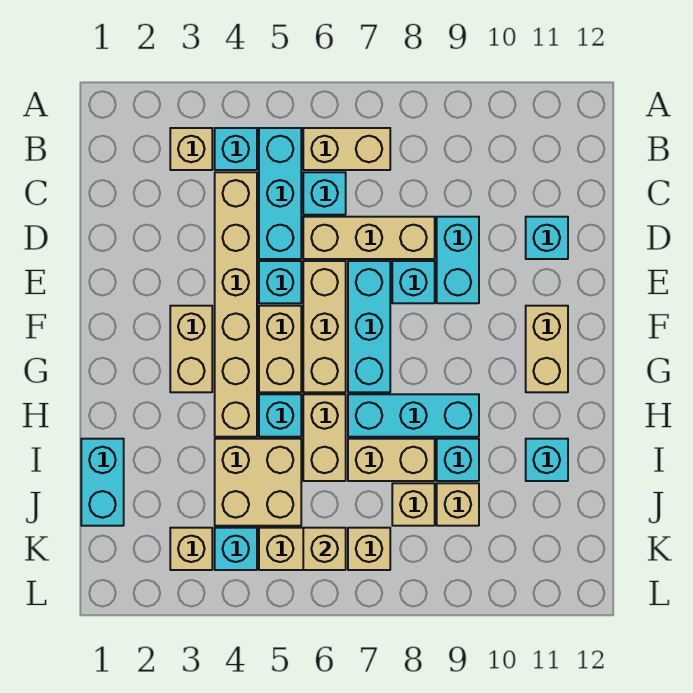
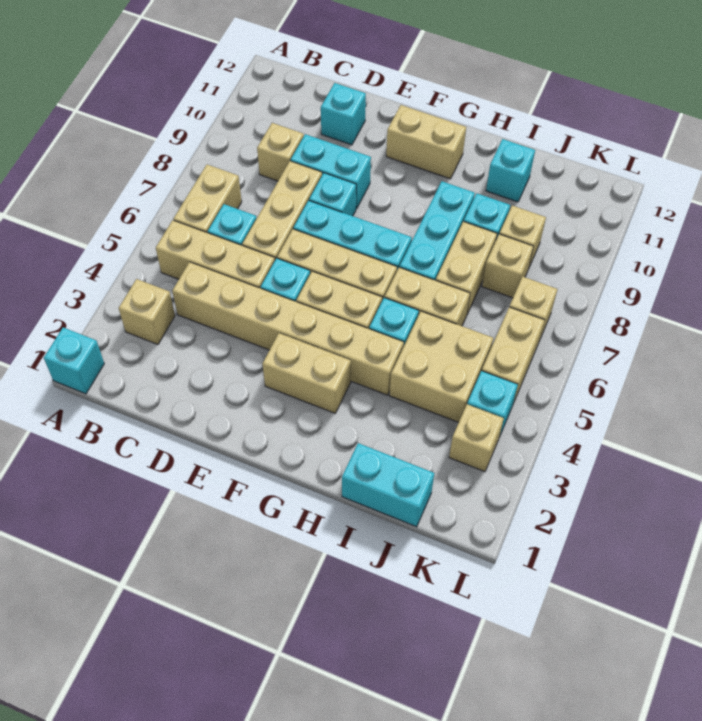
cyan brick B4 level 1 -> cyan brick A1 level 1
cyan brick B5:D5 level 1 -> tan brick B5:D5 level 1
tan brick K6 level 2 -> tan brick C9 level 1

